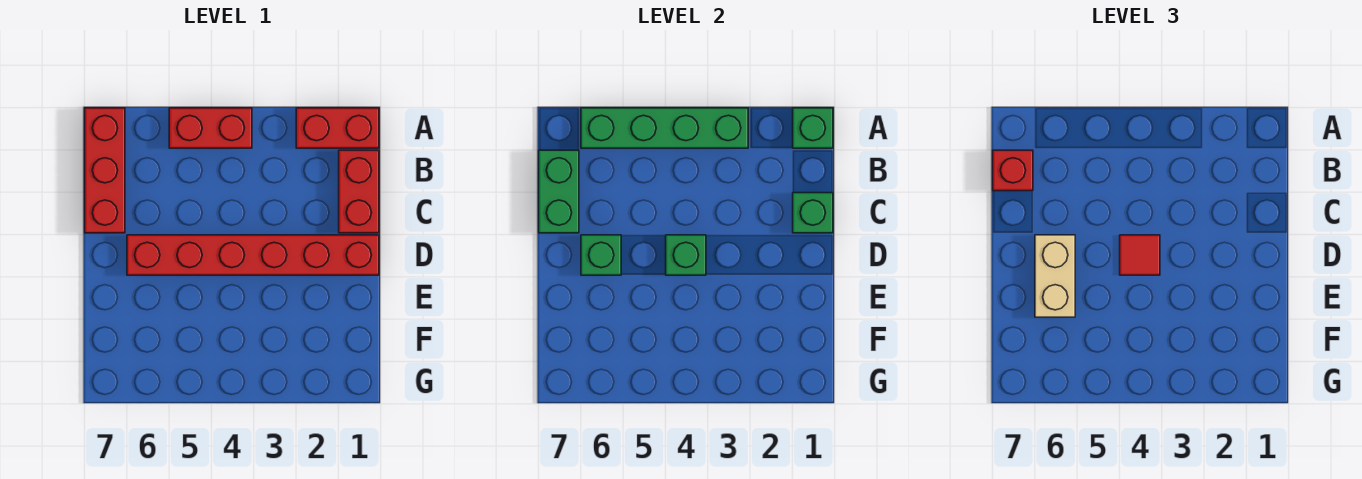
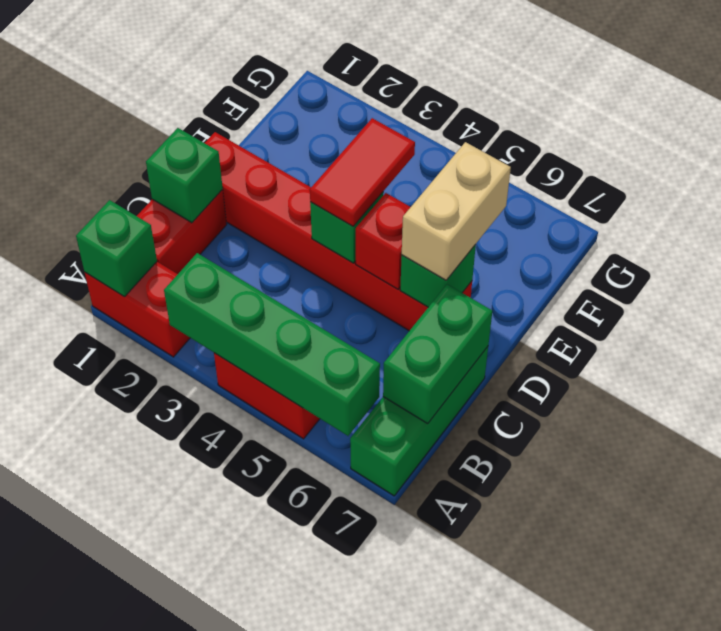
red brick A7:C7 level 1 -> green brick A7:C7 level 1
red brick B7 level 3 -> red brick D5 level 2
red tile D4 level 3 -> red tile D4:E4 level 3

